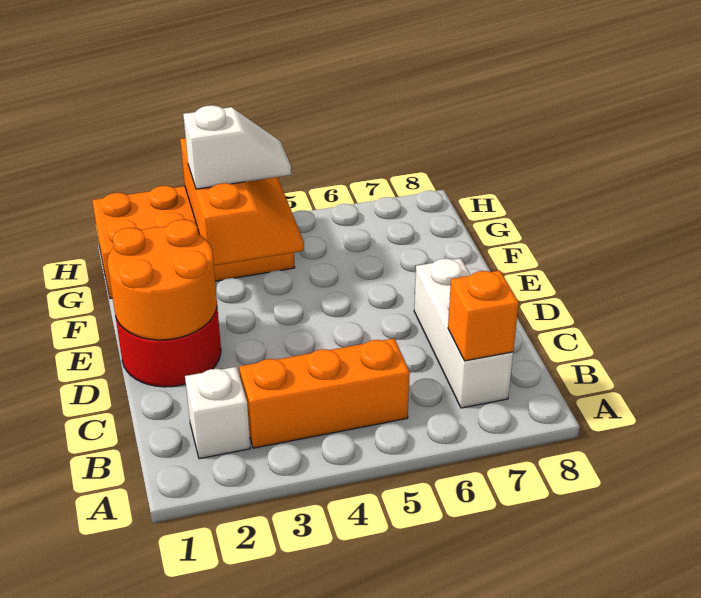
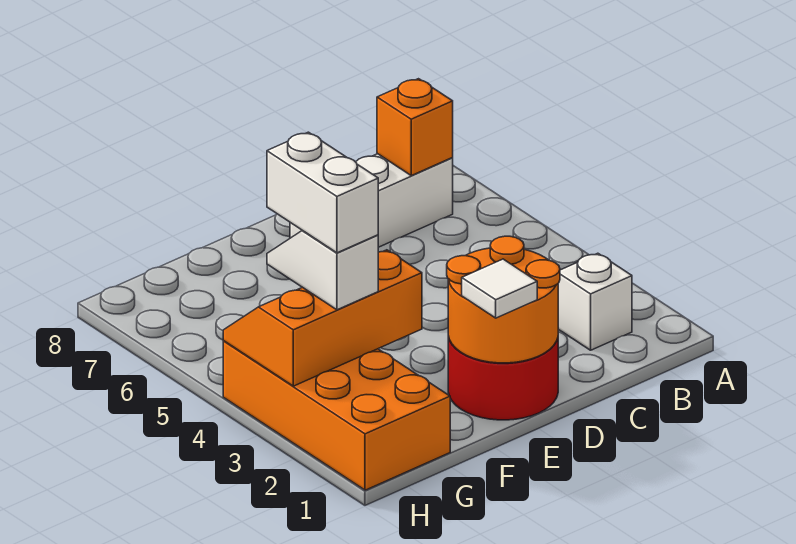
orange brick B3:B5 level 1 -> none
none -> white tile E1 level 3
none -> white brick G3:G4 level 4

